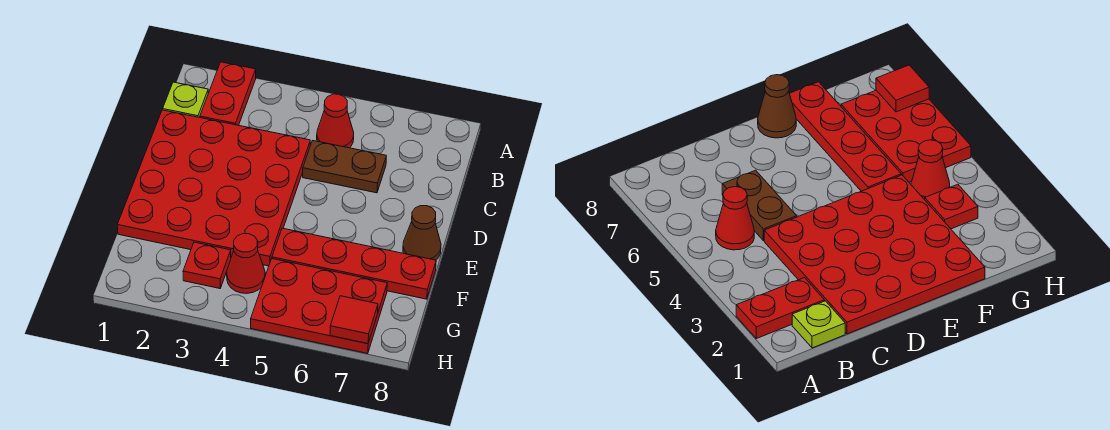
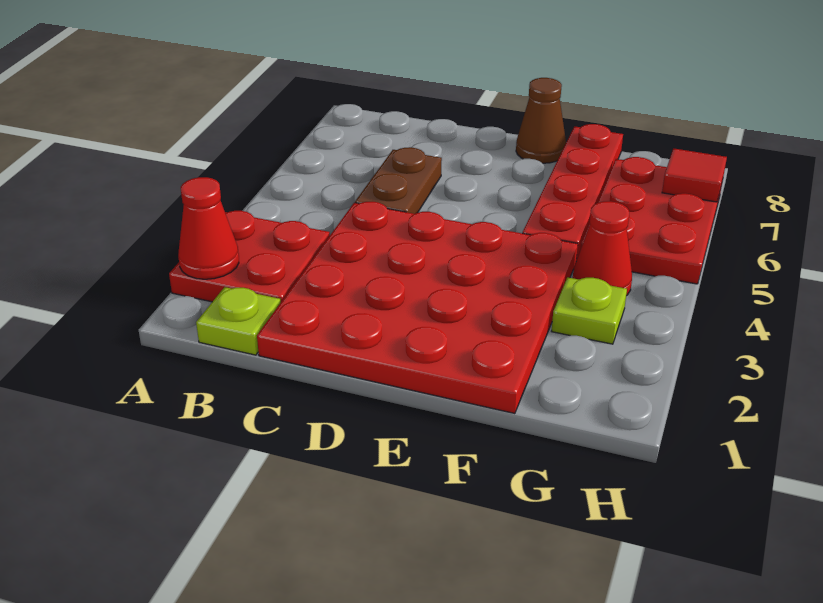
red plate A2:B2 level 1 -> red plate A2:B3 level 1
red cone B5 level 1 -> red cone A2 level 2
red plate G3 level 1 -> lime plate G3 level 1

